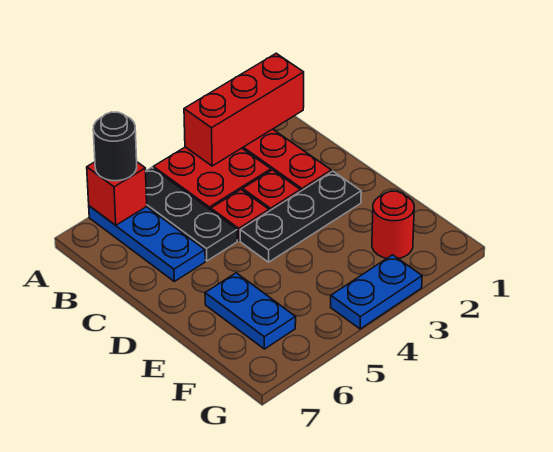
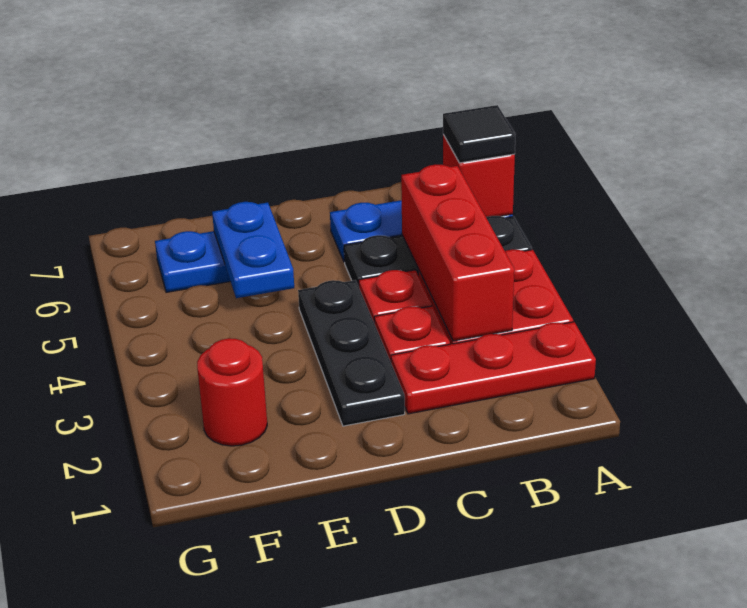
red brick A1:A3 level 2 -> red brick B3:B5 level 2
black round brick A6 level 3 -> black tile A6 level 3
blue plate G3:G4 level 1 -> blue plate E5:E6 level 2

